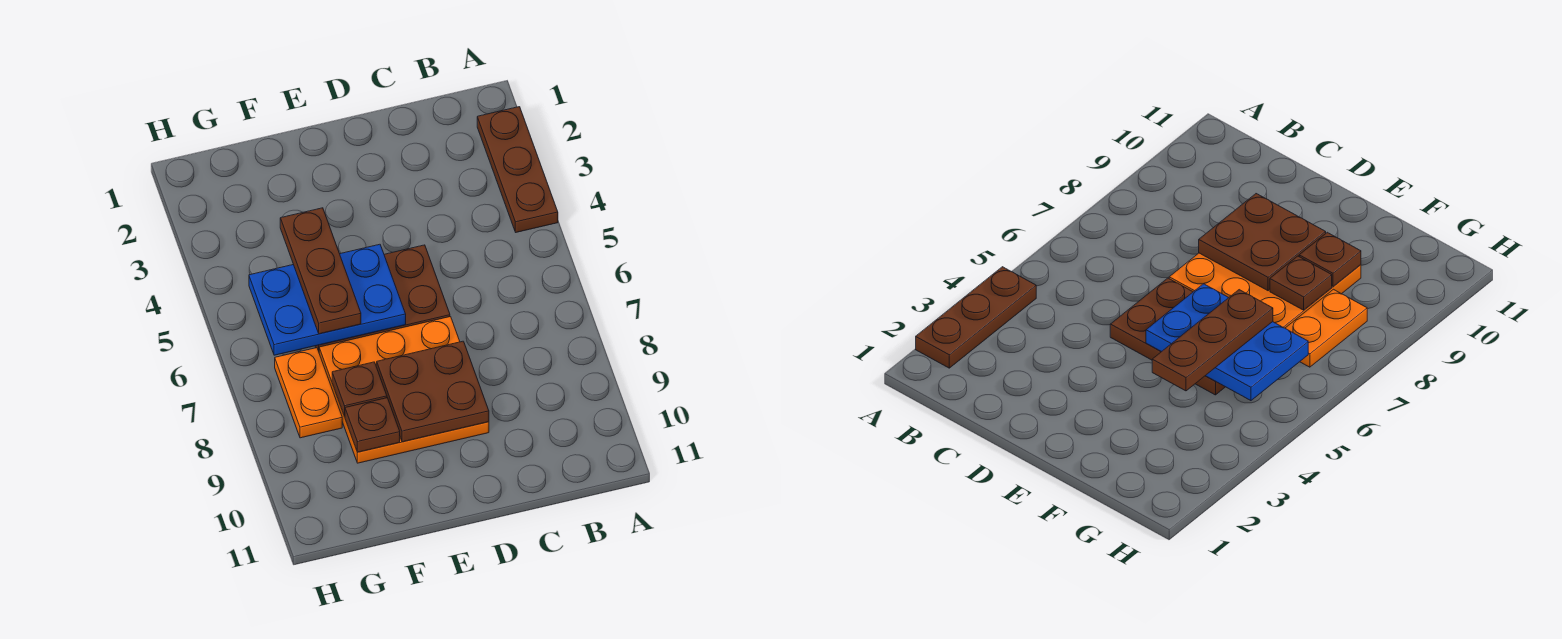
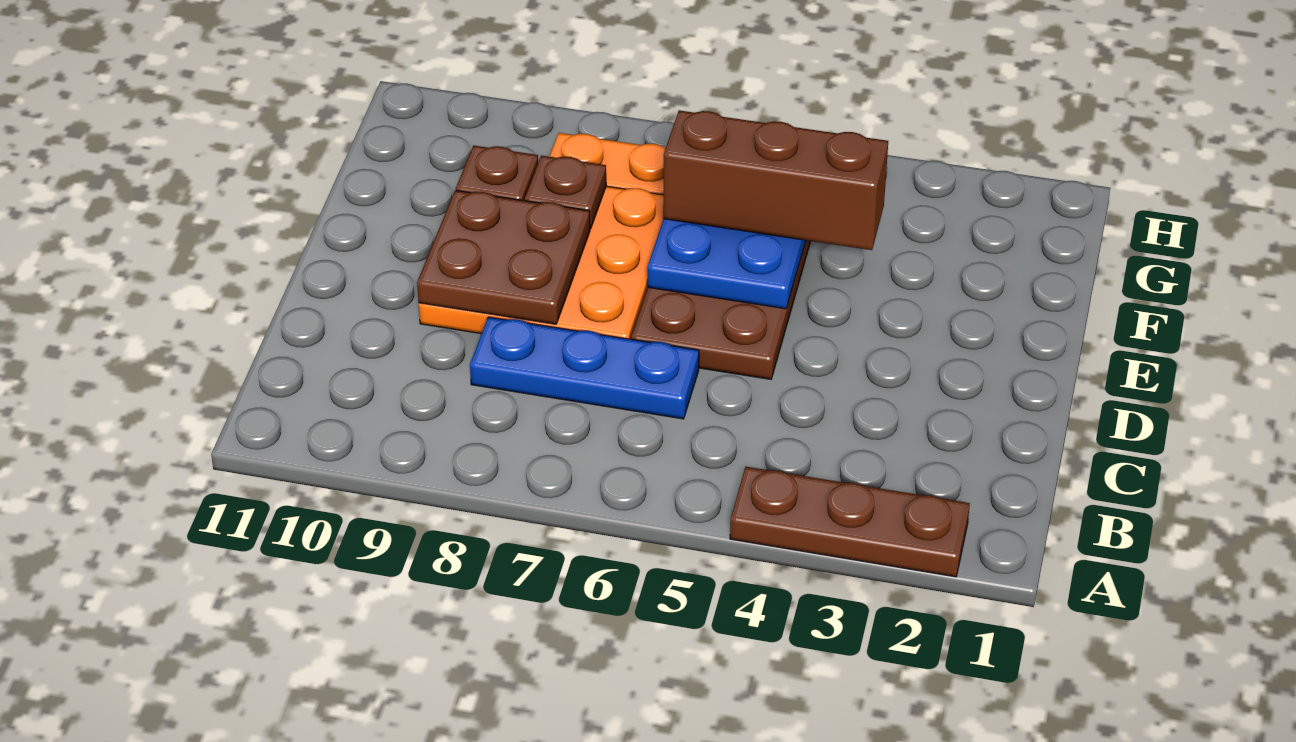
none -> blue plate C6:C8 level 1
brown plate F4:F6 level 3 -> brown brick F4:F6 level 3

